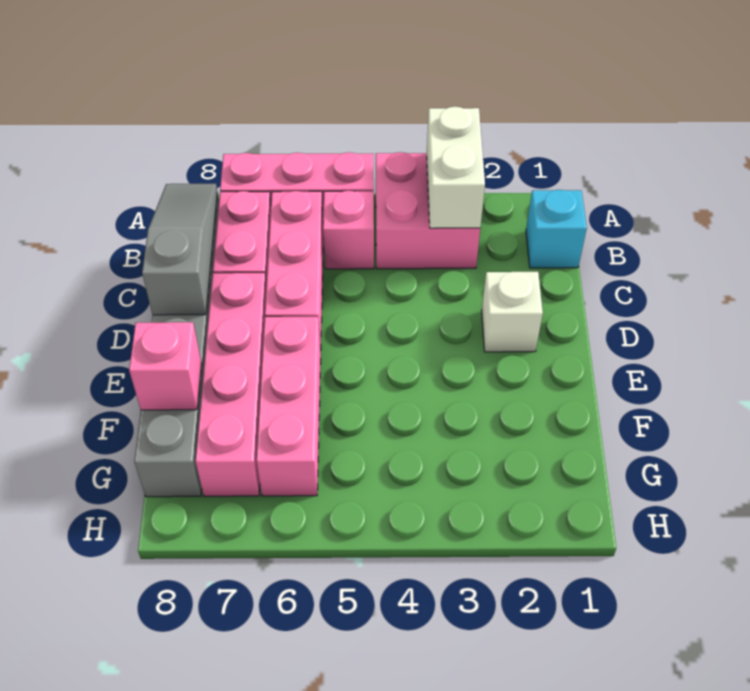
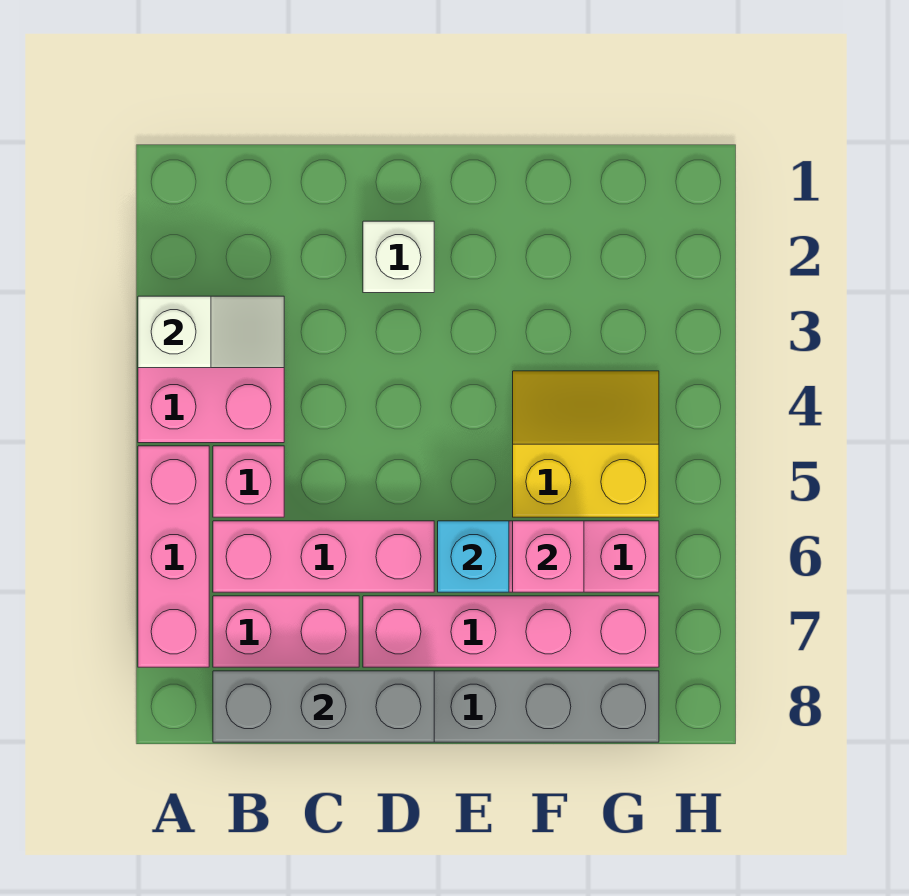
white brick A3:B3 level 2 -> white slope A3:B3 level 2 top A
cyan brick B1 level 1 -> cyan brick E6 level 2
grey slope B8:D8 level 2 top D -> grey brick B8:D8 level 2
none -> yellow slope F4:G5 level 1 top 5
pink brick F8 level 2 -> pink brick F6 level 2

